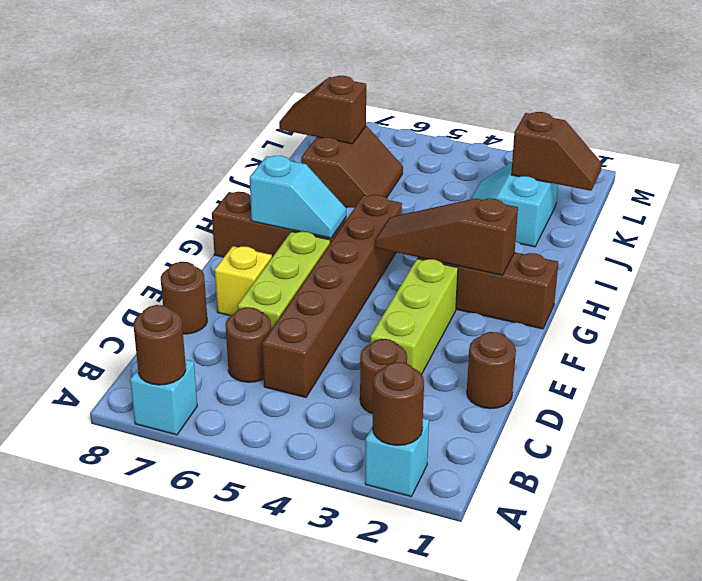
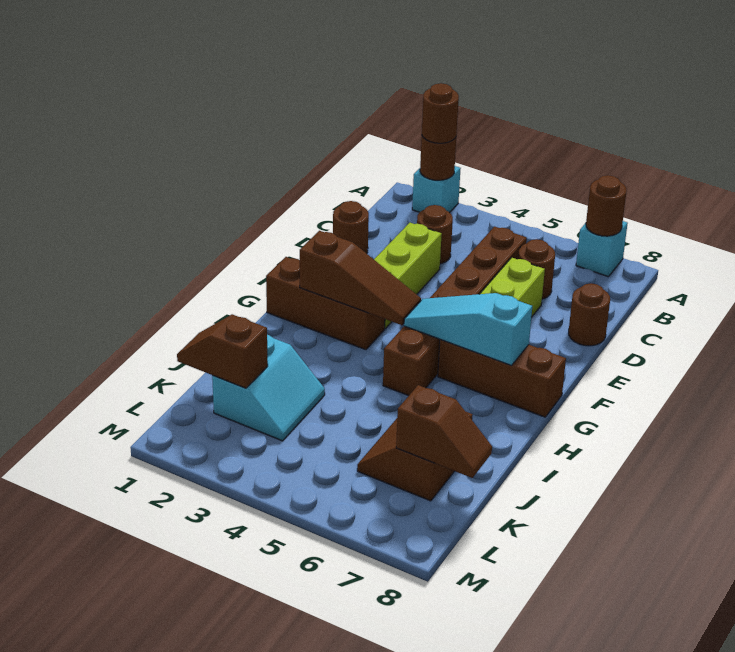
none -> brown round brick A2 level 3
yellow brick E7 level 1 -> none
cyan slope G6:G7 level 2 top 7 -> cyan slope G5:G7 level 2 top 7

